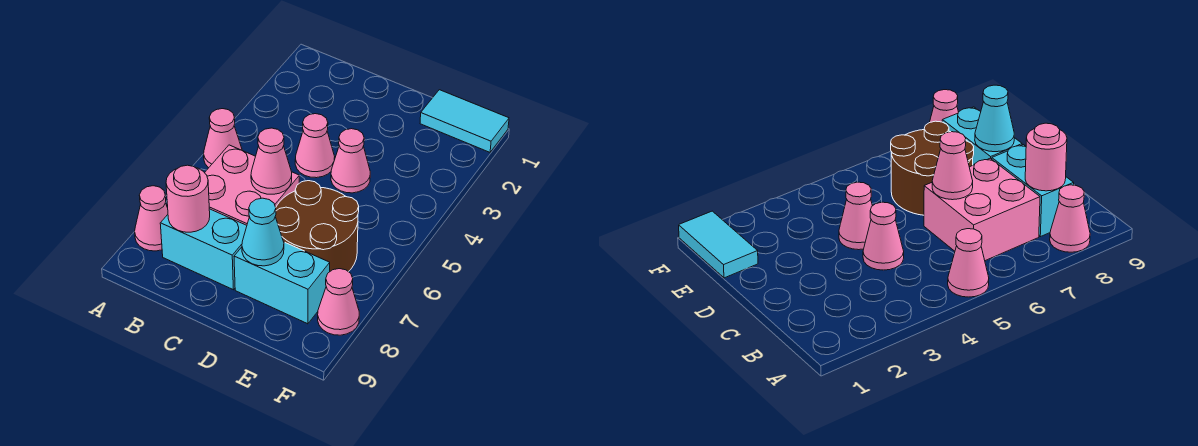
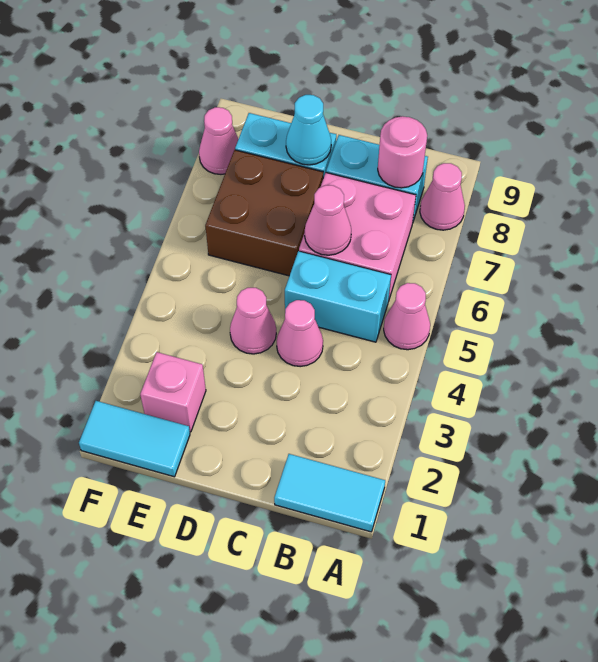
none -> cyan tile A1:B1 level 1
none -> cyan brick B5:C5 level 1
brown round brick D6:E7 level 1 -> brown brick D6:E7 level 1
none -> pink brick E2 level 1

